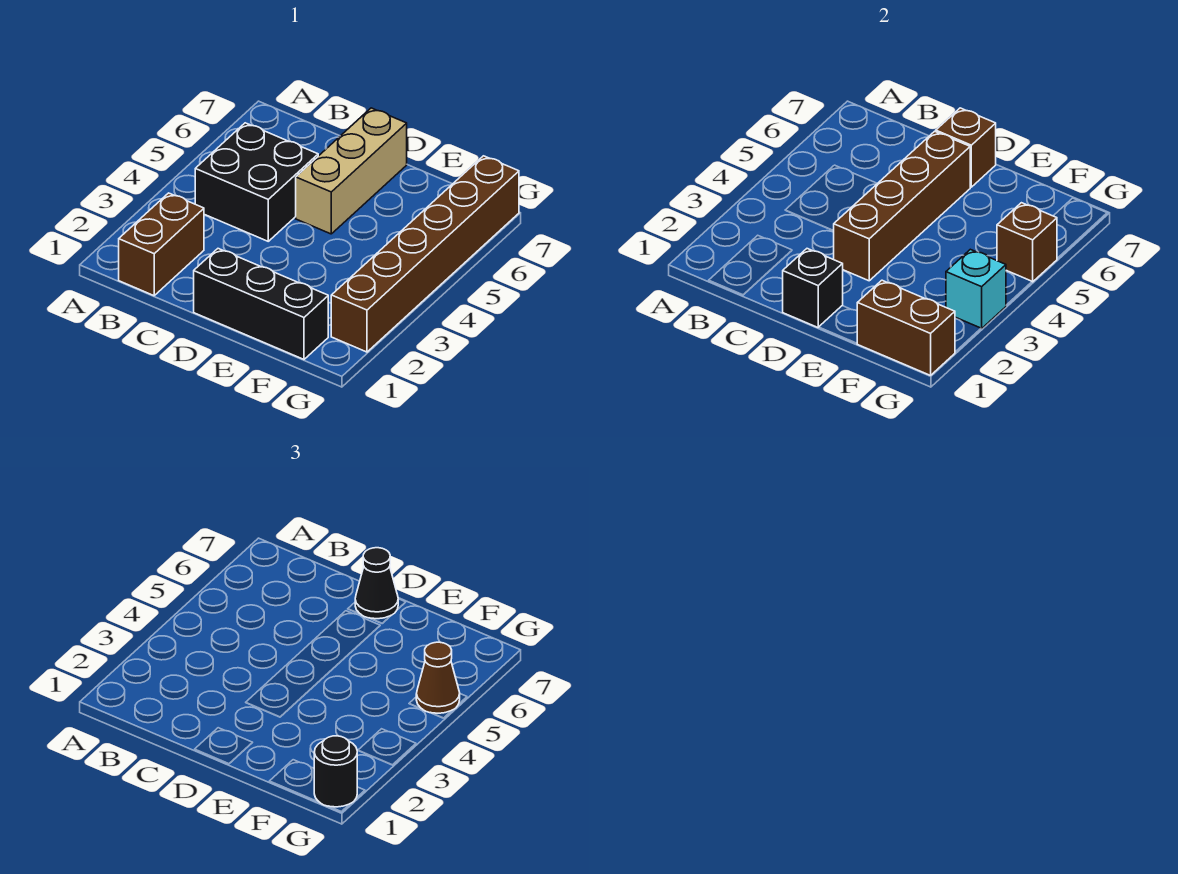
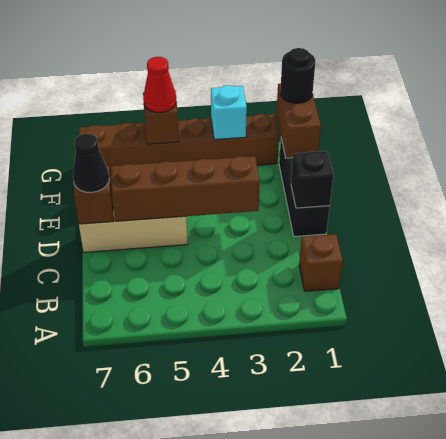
brown brick B1:B2 level 1 -> brown brick B1 level 1
black brick B4:C5 level 1 -> none
brown cone G5 level 3 -> red cone G5 level 3

